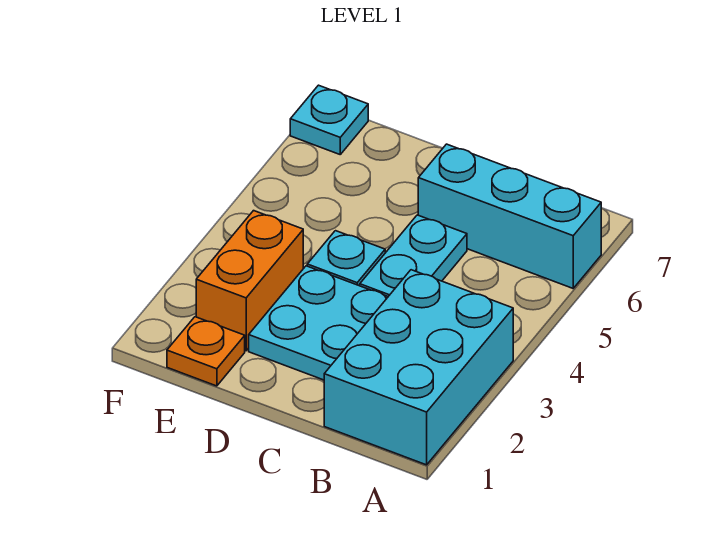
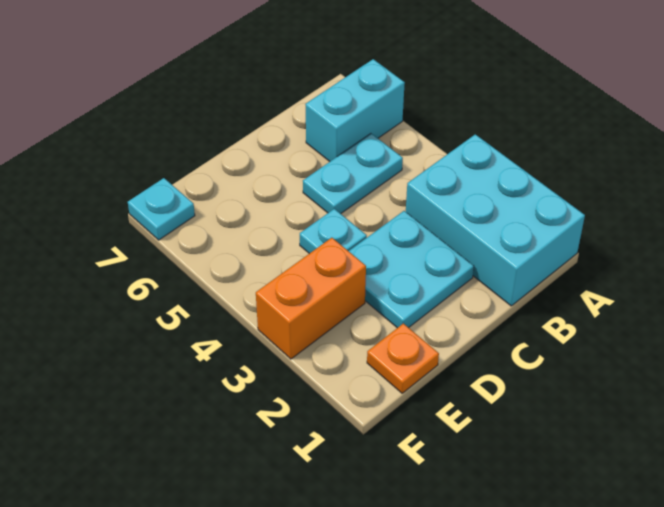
cyan brick A6:C6 level 1 -> cyan brick A6:B6 level 1
cyan plate C4:C5 level 1 -> cyan plate B5:C5 level 1
orange brick E2:E3 level 1 -> orange brick E3:F3 level 1

